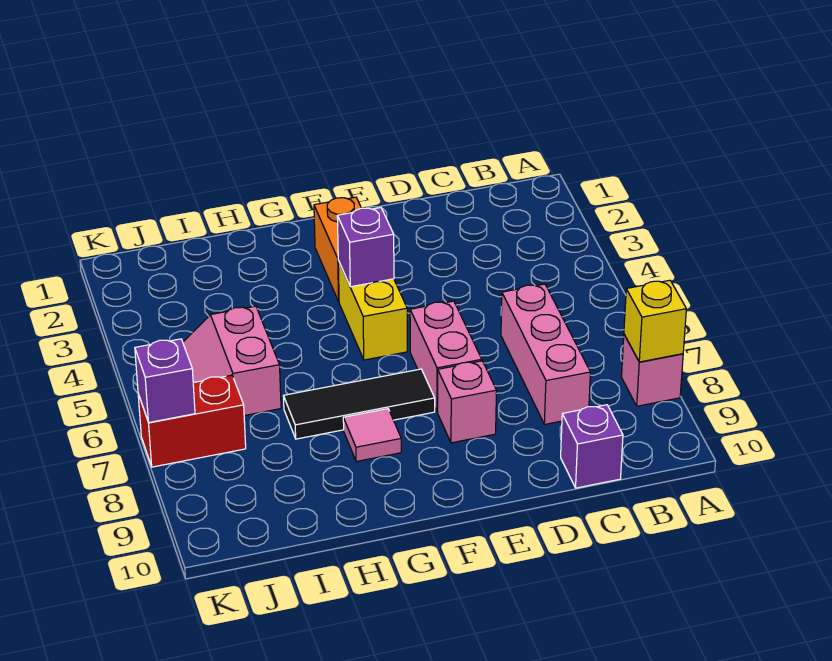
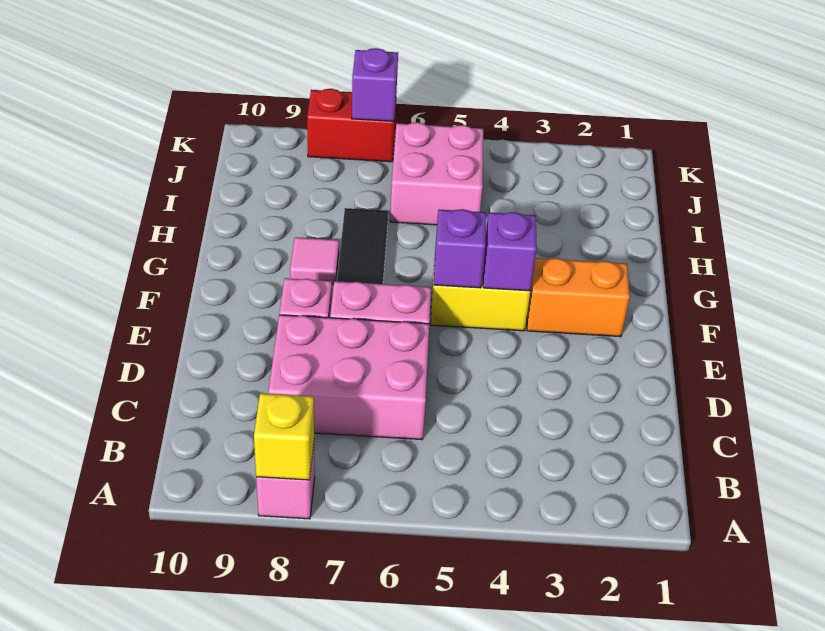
pink brick C6:C8 level 1 -> pink brick C6:D8 level 1
purple brick C10 level 1 -> purple brick F5 level 2
pink slope I5:J6 level 1 top I -> pink brick I5:J6 level 1
red brick J7:K7 level 1 -> red brick K7:K8 level 1

